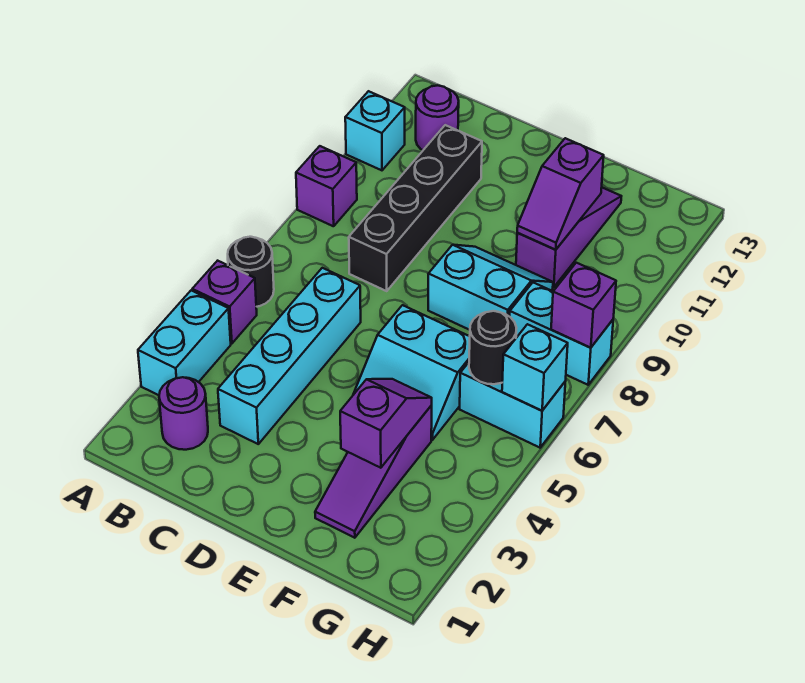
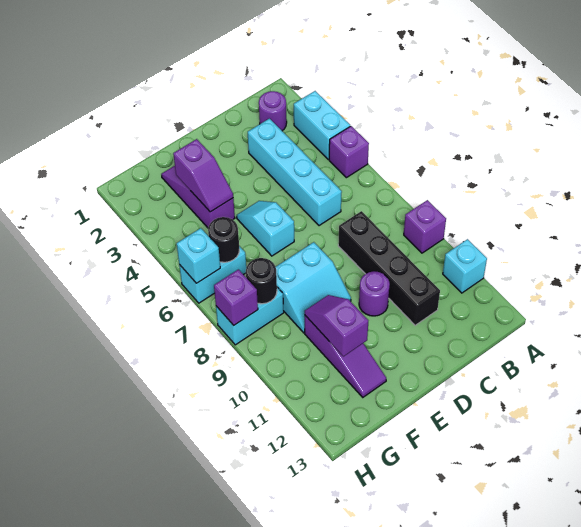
black round brick A6 level 1 -> black round brick G8 level 2
purple round brick B12 level 1 -> purple round brick D10 level 1
cyan slope E5:F6 level 1 top 6 -> cyan slope E5:E6 level 1 top 6

